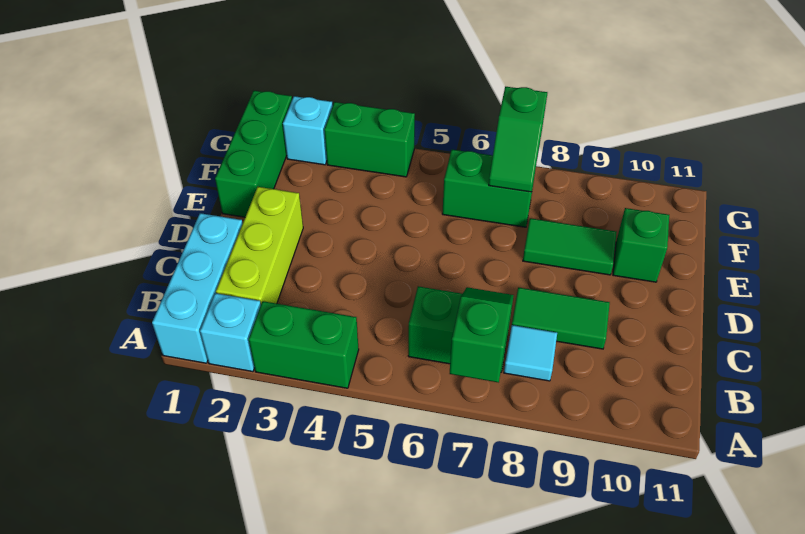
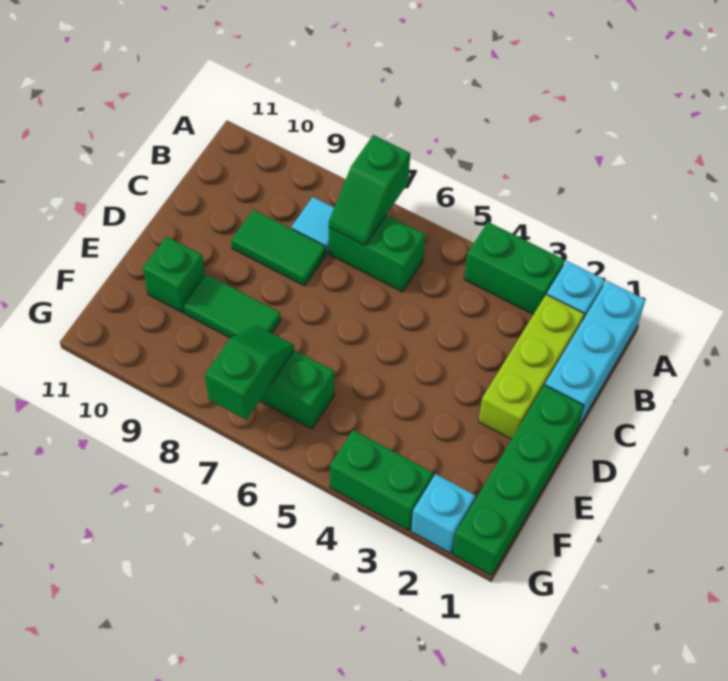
green brick E1:G1 level 1 -> green brick D1:G1 level 1

